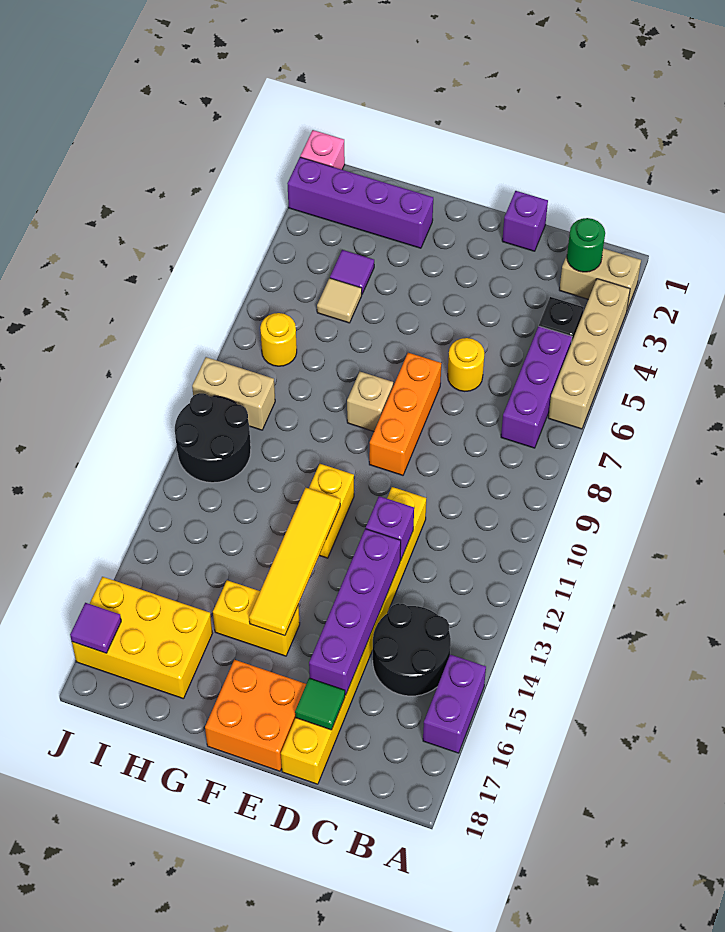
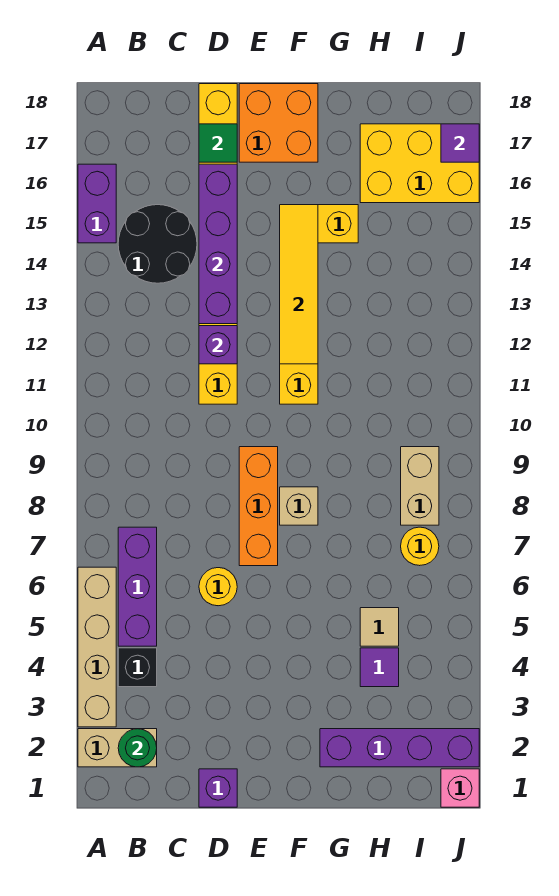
tan brick I9:J9 level 1 -> tan brick I8:I9 level 1
black round brick I10:J11 level 1 -> none

